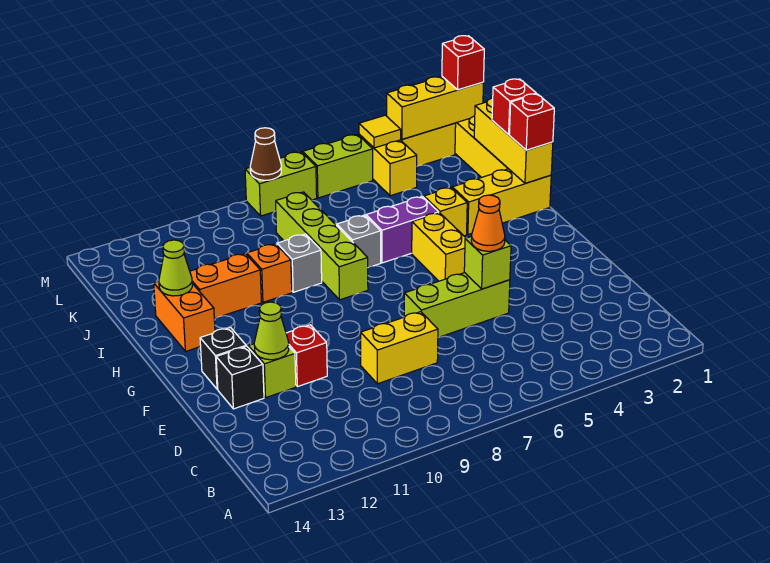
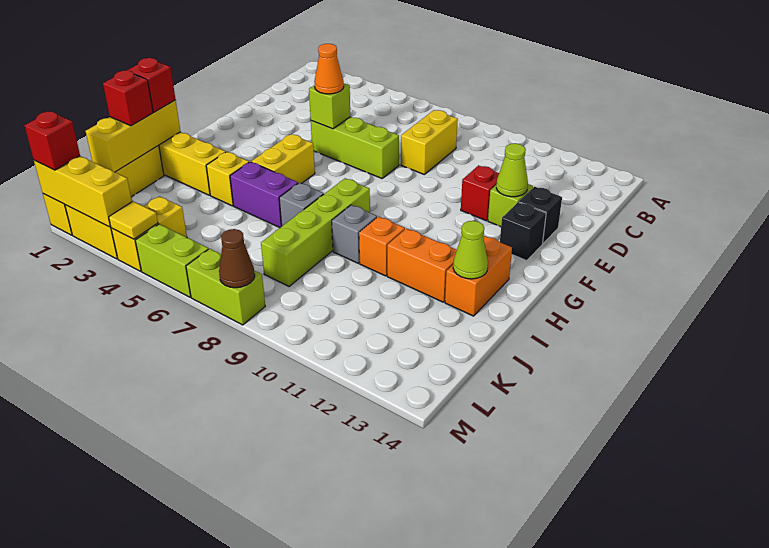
yellow brick D8:D9 level 1 -> yellow brick C8:D8 level 1

